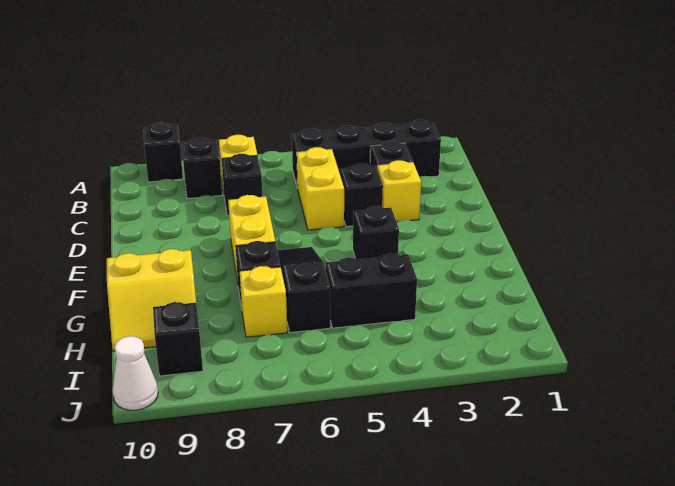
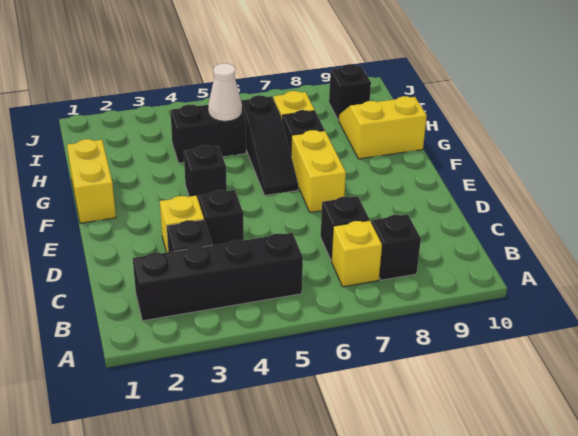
black brick A9 level 1 -> none
yellow brick C5:D5 level 1 -> yellow brick F1:G1 level 1
white cone J10 level 1 -> white cone H5 level 2

